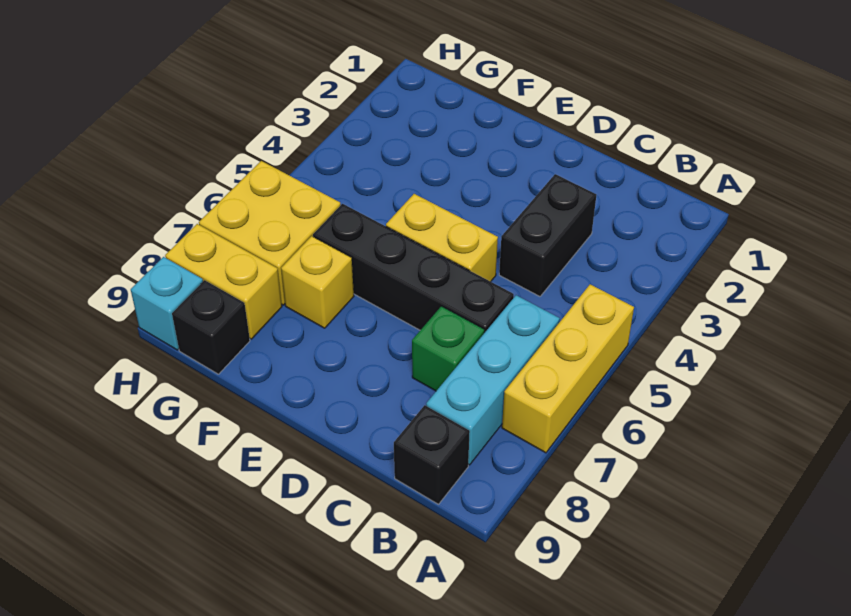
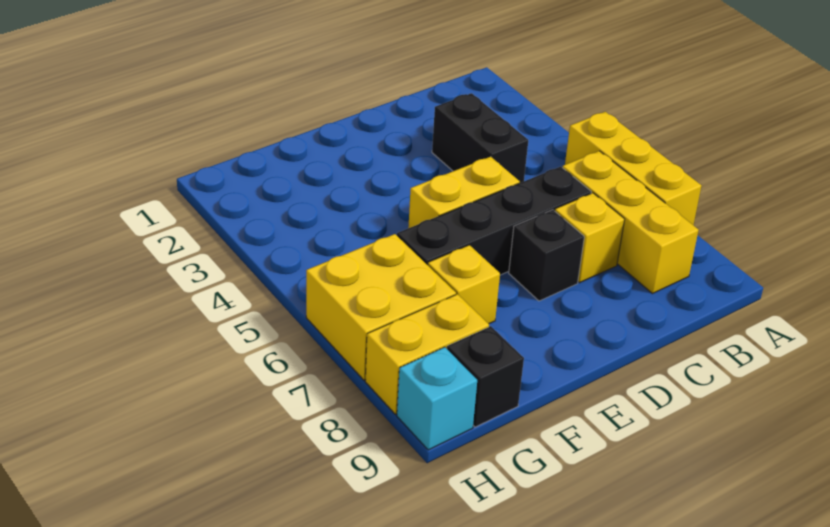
cyan brick B6:B8 level 1 -> yellow brick B6:B8 level 1
black brick B9 level 1 -> black brick D7 level 1
green brick C7 level 1 -> yellow brick C7 level 1

